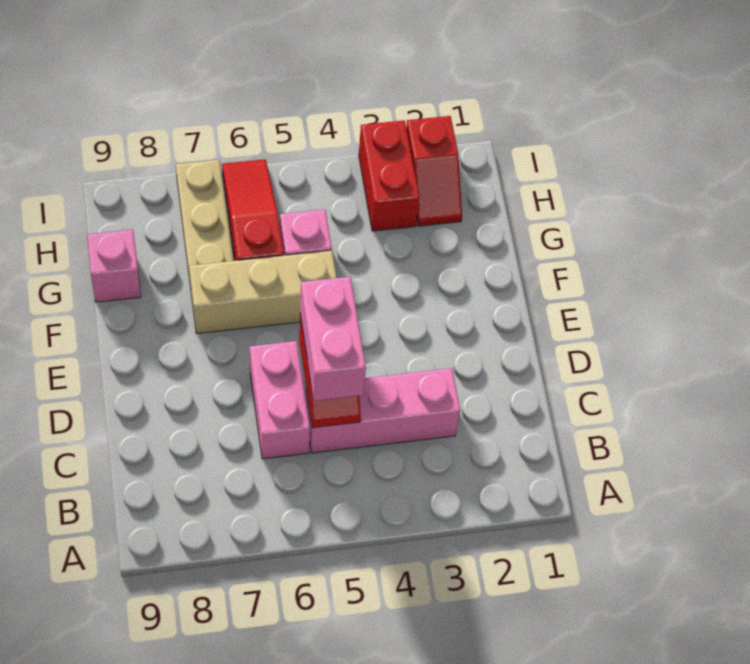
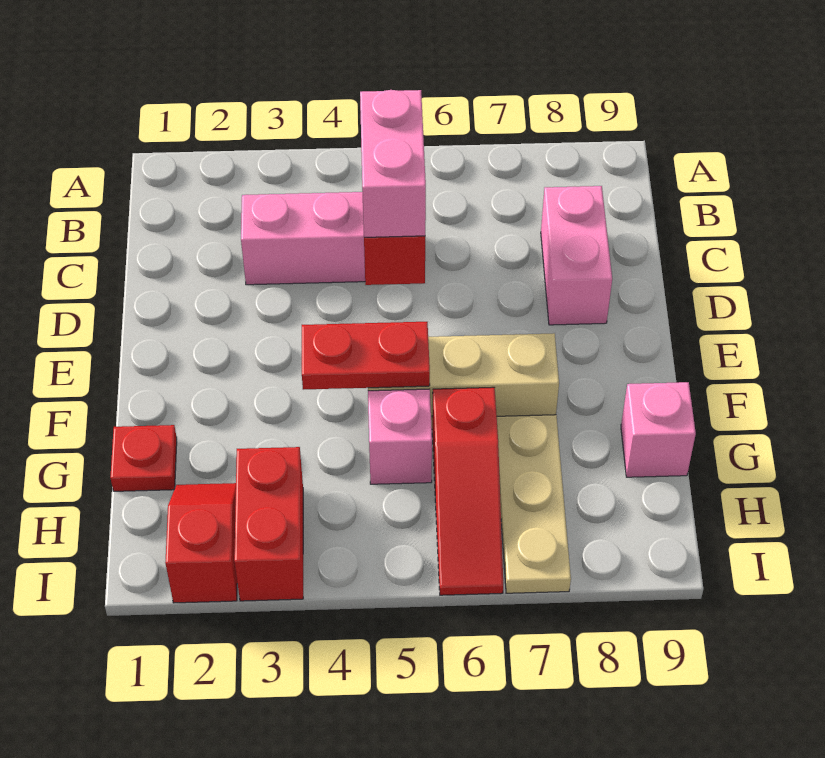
pink brick C6:D6 level 1 -> pink brick C8:D8 level 1
none -> red plate F4:F5 level 2
none -> red plate G1 level 1

